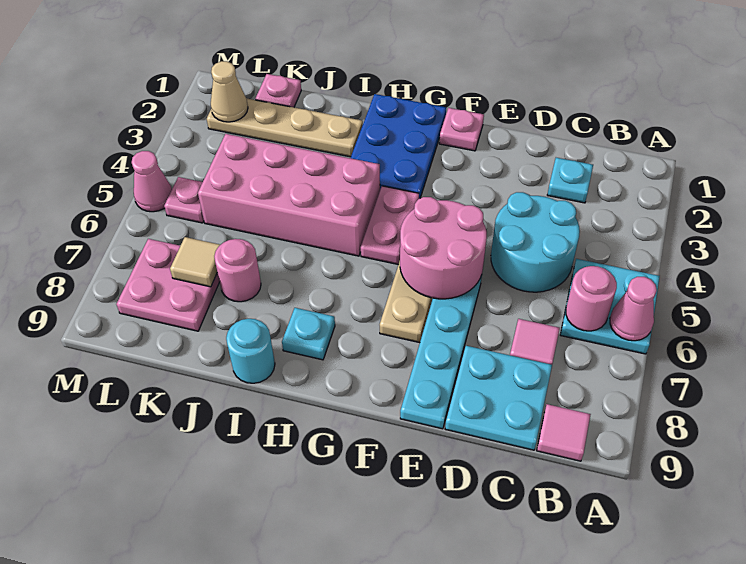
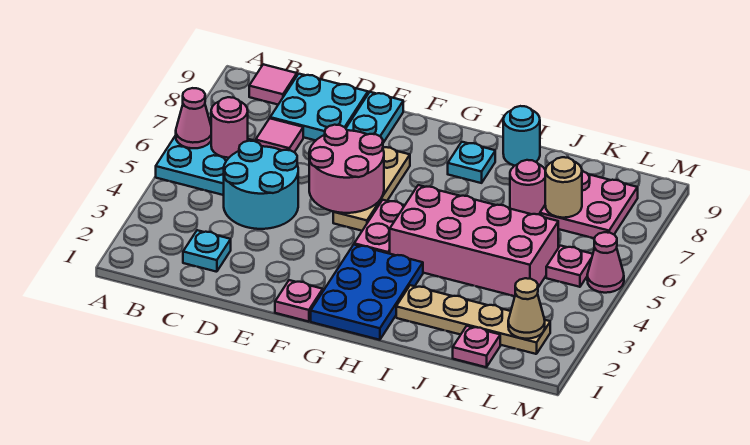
tan tile K7 level 2 -> tan round brick K7 level 2

